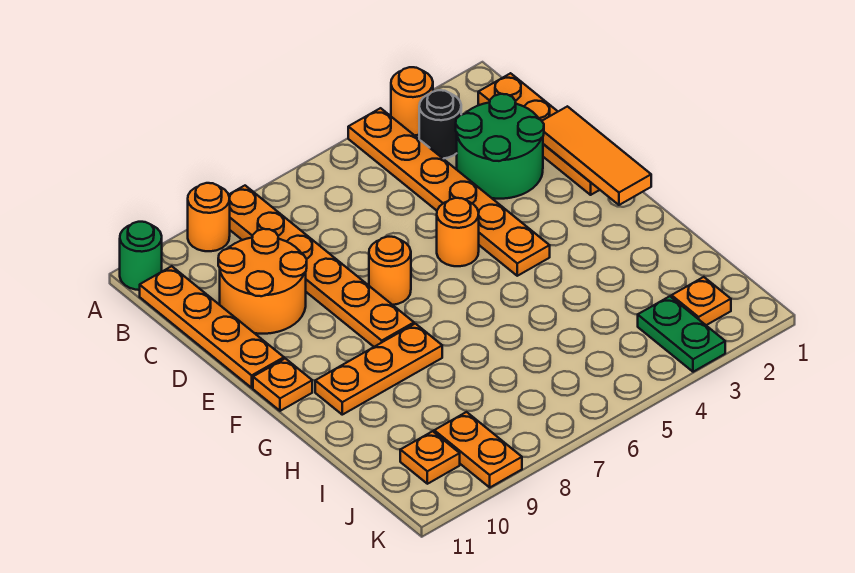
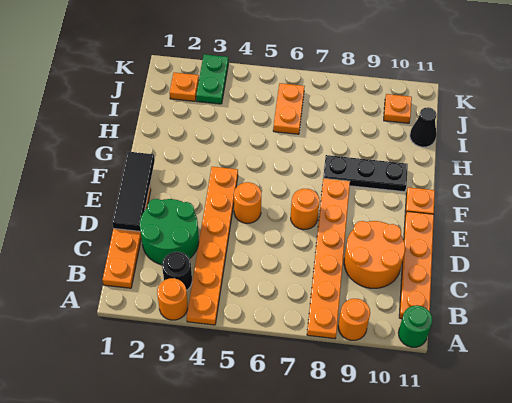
orange tile D1:F1 level 2 -> black tile D1:F1 level 2
orange plate G8:G10 level 1 -> black plate G8:G10 level 1
none -> black cone I11 level 1
orange plate J9:K9 level 1 -> orange plate I6:J6 level 1

